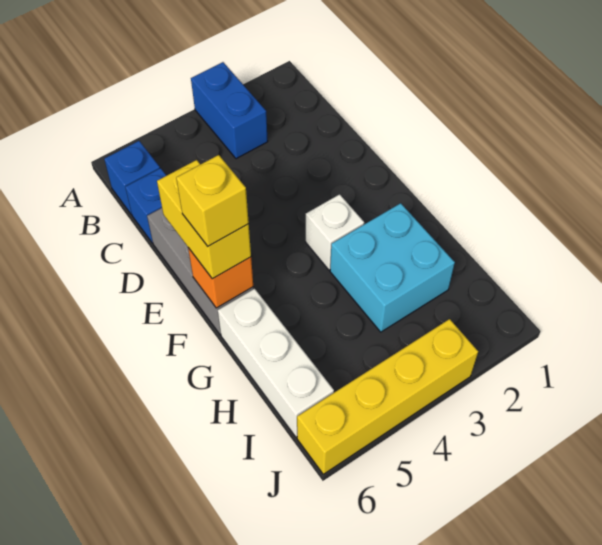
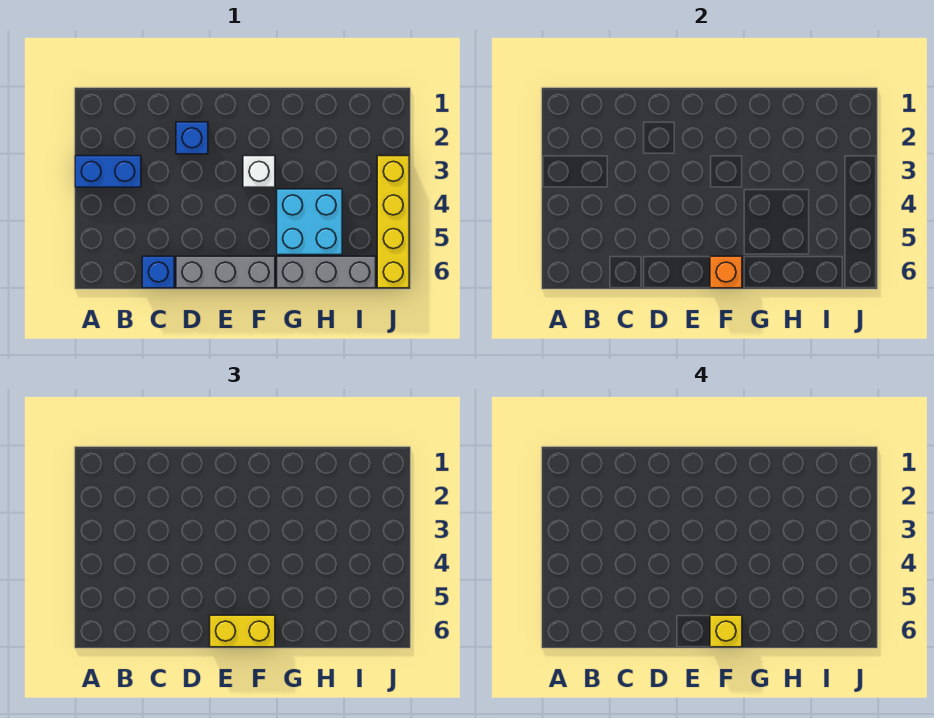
blue brick B6 level 1 -> blue brick D2 level 1
cyan brick G2:H3 level 1 -> cyan brick G4:H5 level 1
white brick G6:I6 level 1 -> grey brick G6:I6 level 1

